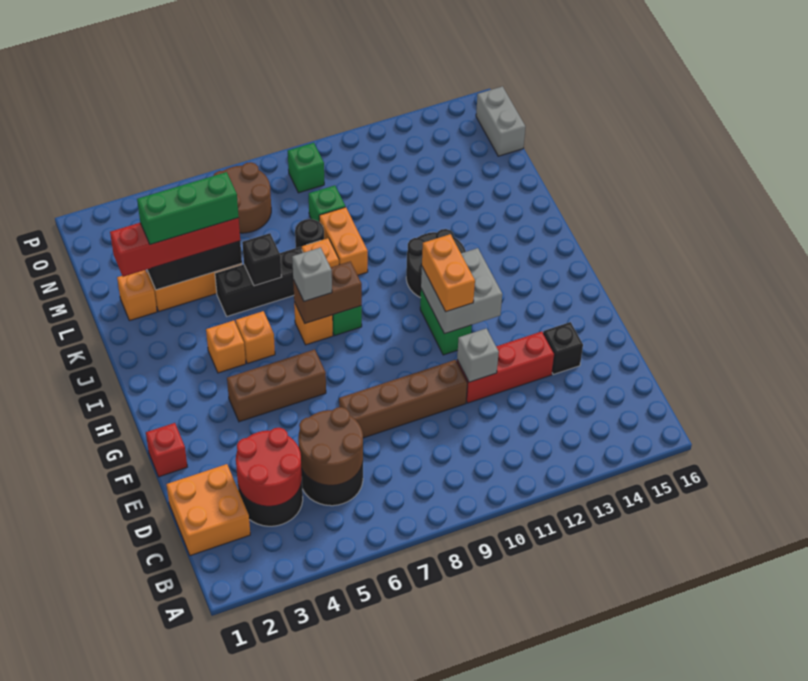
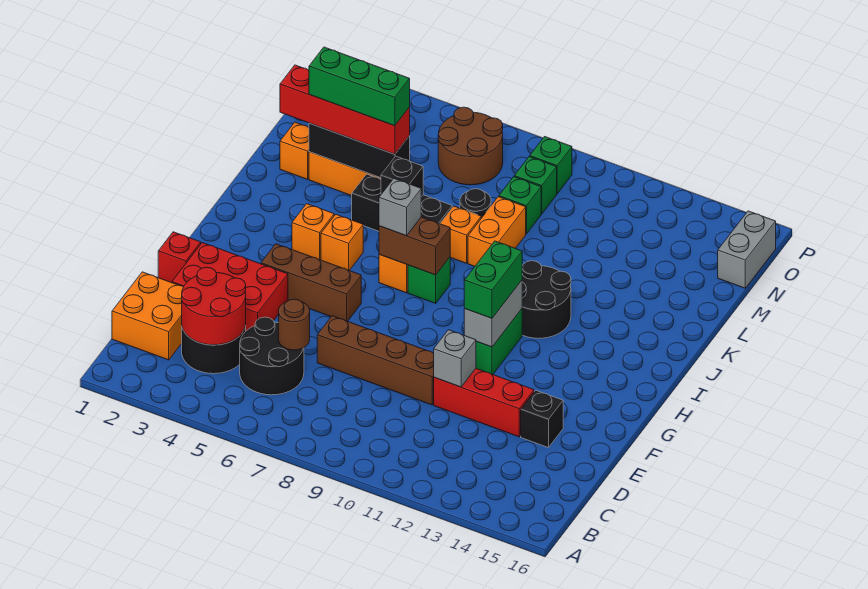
brown round brick C5:D6 level 2 -> brown round brick D6 level 2
none -> red brick E2:F4 level 1
grey brick G11:H12 level 2 -> grey brick G11:H11 level 2
orange brick G11:H11 level 3 -> green brick G11:H11 level 3
none -> green brick N9 level 1

